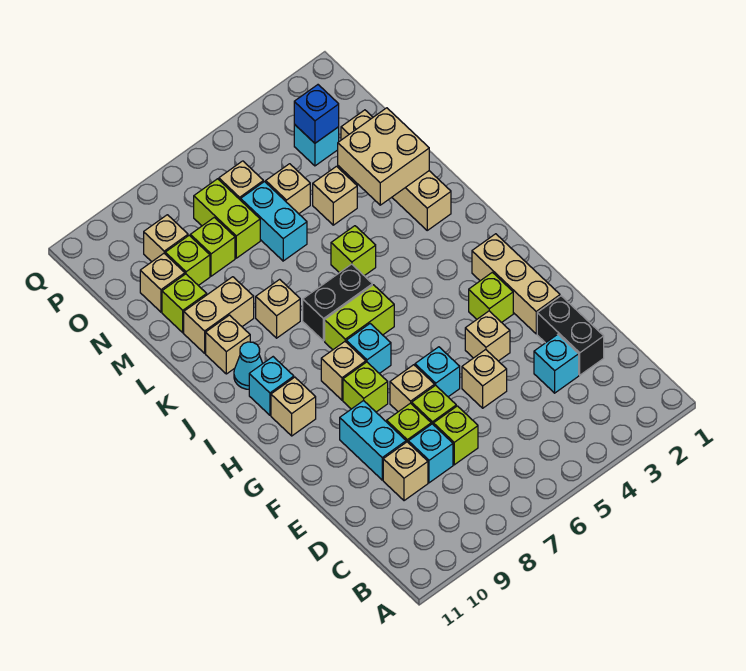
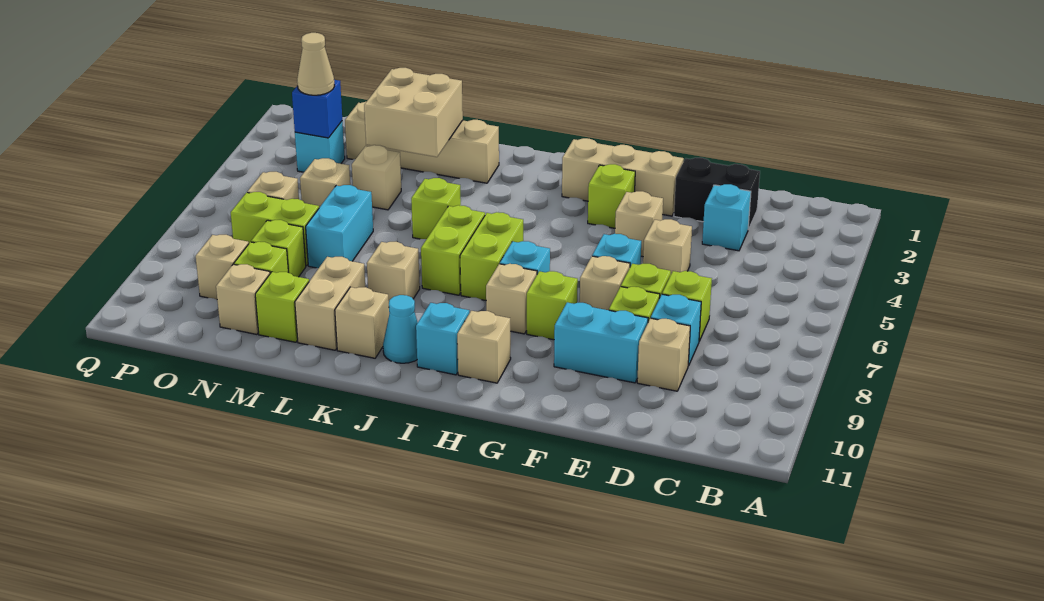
black brick J6:J7 level 1 -> lime brick J6:J7 level 1
cyan brick M6:N6 level 1 -> cyan brick M6:M7 level 1
none -> tan cone O3 level 3

